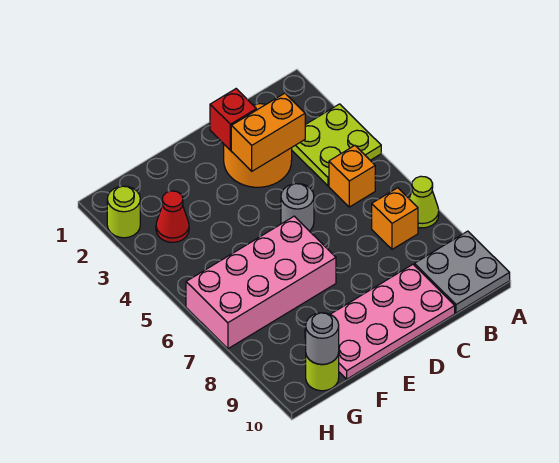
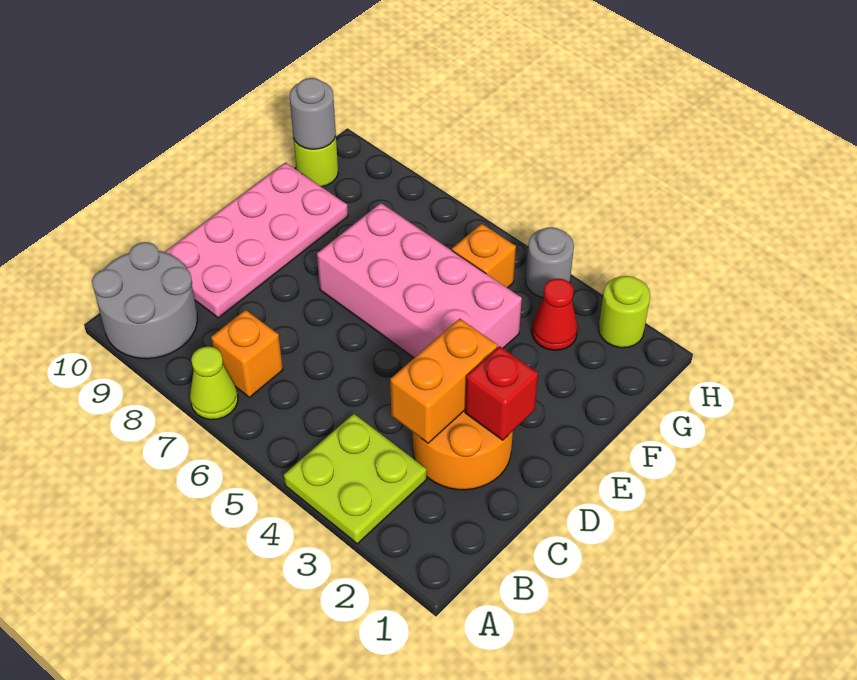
grey plate A9:B10 level 1 -> grey round brick A9:B10 level 1
orange brick B5 level 1 -> orange brick G5 level 1
grey round brick D5 level 1 -> grey round brick H4 level 1
pink brick E6:H7 level 1 -> pink brick E4:F7 level 1

